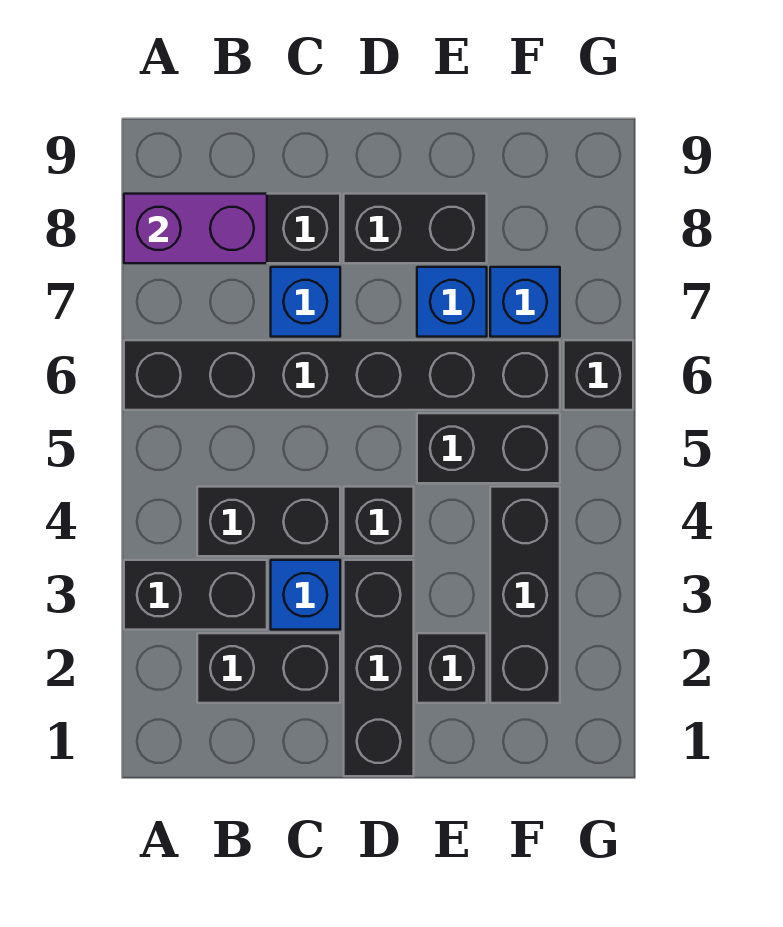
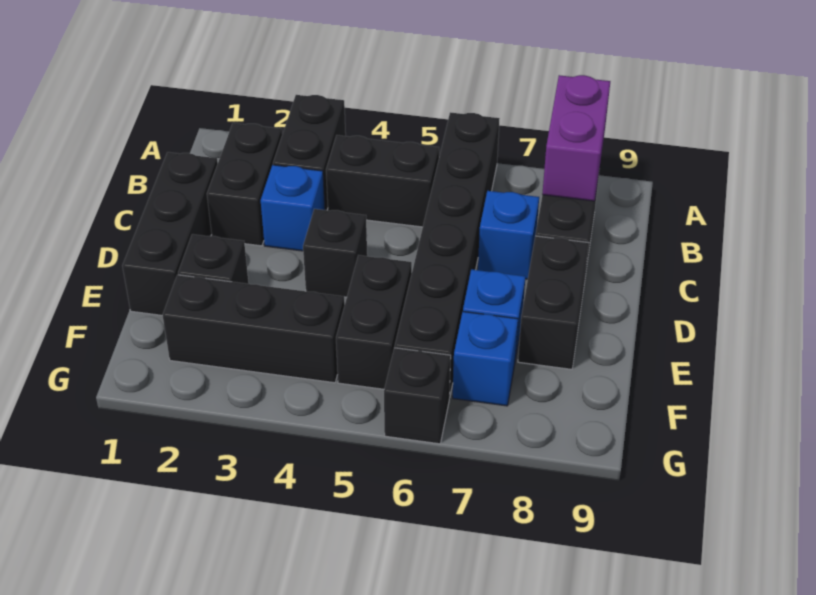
black brick B4:C4 level 1 -> black brick B4:B5 level 1
black brick D1:D3 level 1 -> black brick C1:E1 level 1

